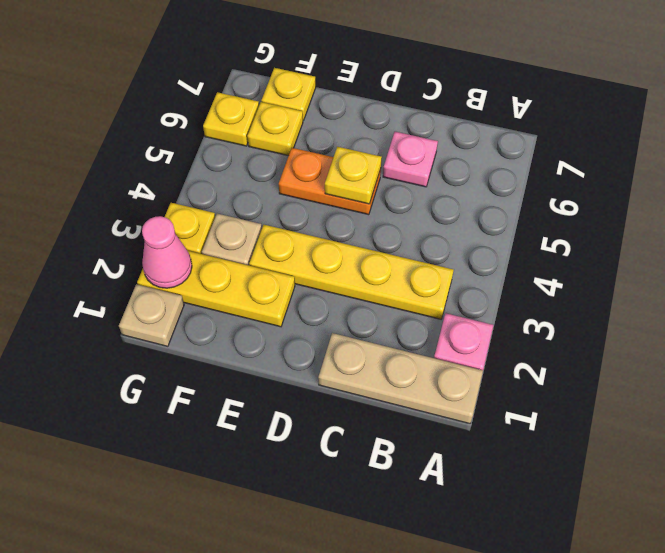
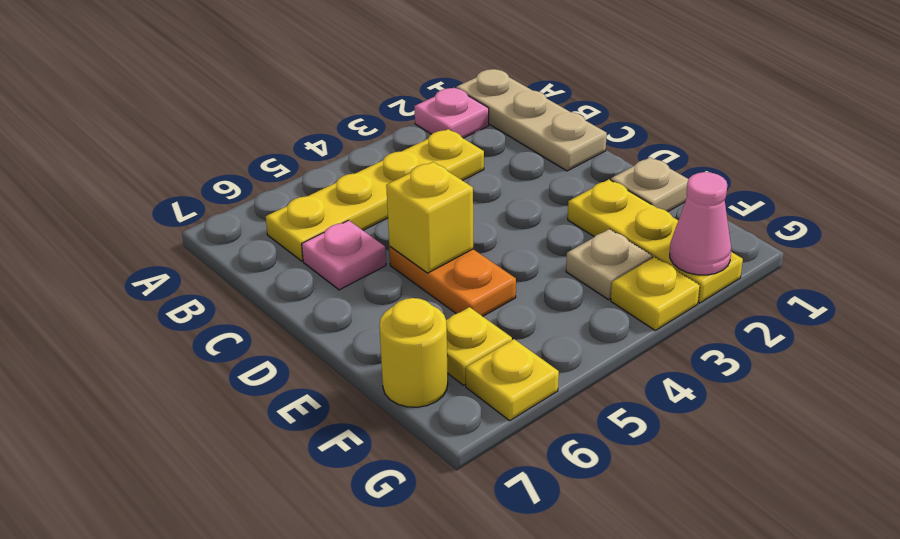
yellow plate B3:E3 level 1 -> yellow plate B3:B6 level 1
yellow plate D5 level 2 -> yellow brick D5 level 2
yellow plate F7 level 1 -> yellow round brick F7 level 1
tan plate G1 level 1 -> tan plate E1 level 1

